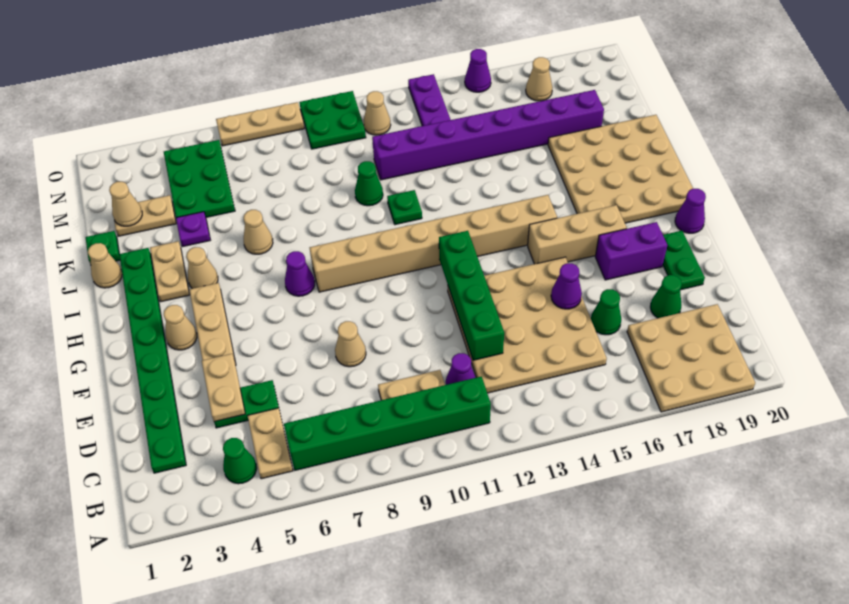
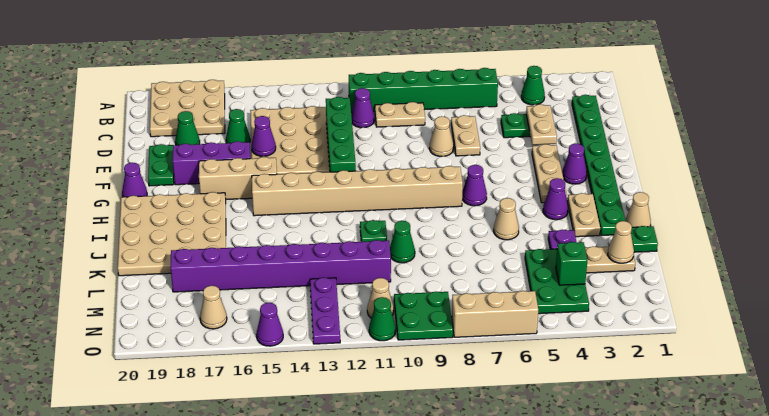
tan plate B5:C5 level 1 -> tan plate D7:E7 level 1
purple brick F17:F18 level 1 -> purple brick F16:F18 level 1
tan cone G3 level 1 -> purple cone G3 level 1
tan cone I4 level 1 -> purple cone I4 level 1
none -> green brick M4 level 2
tan plate O6:O8 level 1 -> tan brick O6:O8 level 1
none -> green cone O11 level 1

